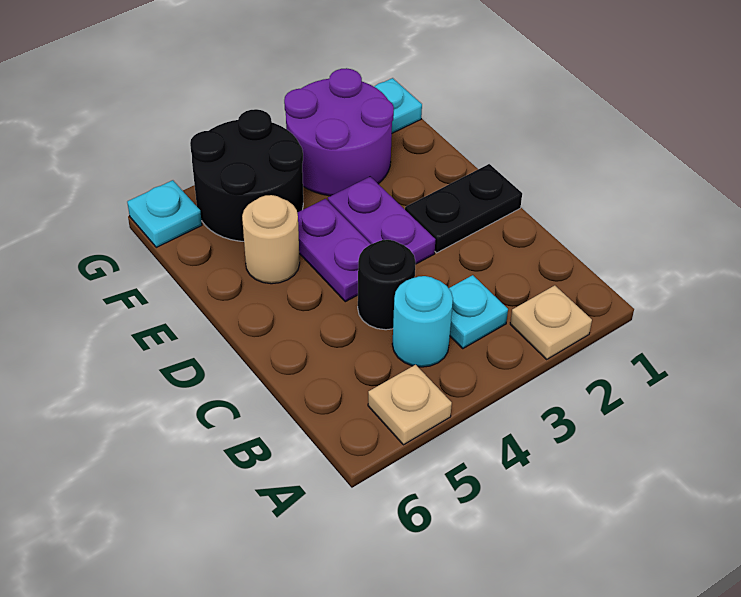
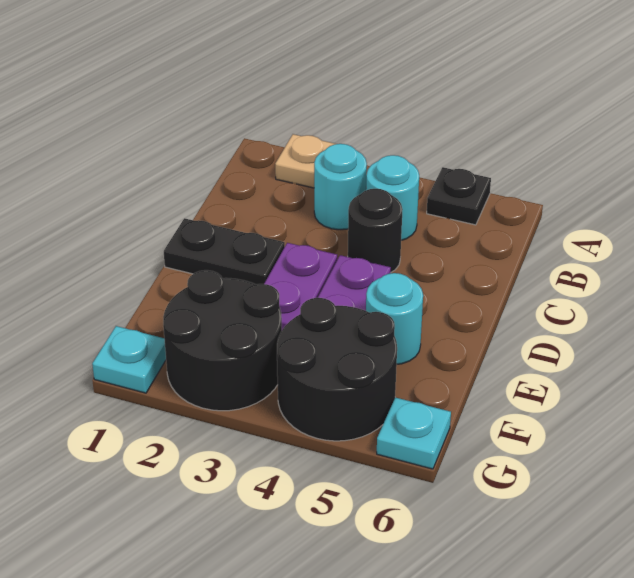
tan plate A5 level 1 -> black plate A5 level 1
cyan plate B3 level 1 -> cyan round brick B3 level 1
tan round brick E5 level 1 -> cyan round brick E5 level 1
purple round brick F2:G3 level 1 -> black round brick F2:G3 level 1

